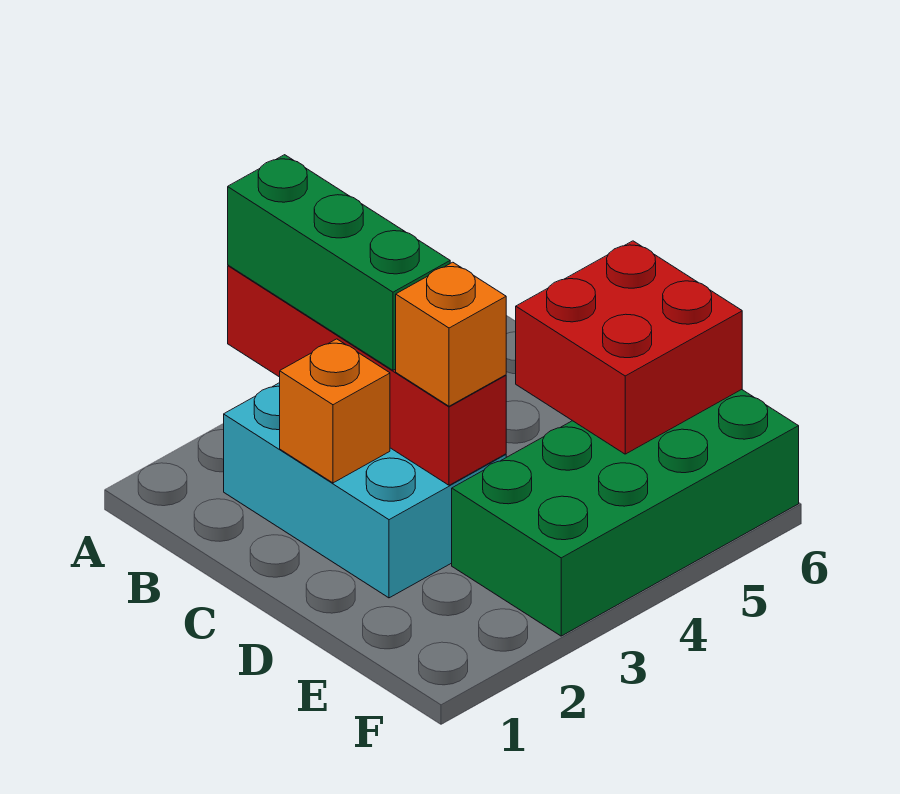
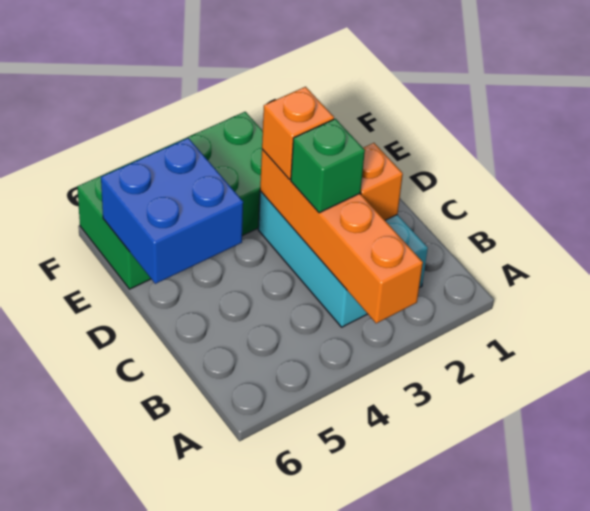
red brick A3:D3 level 2 -> orange brick A3:D3 level 2
green brick A3:C3 level 3 -> green brick C3 level 3
red brick D5:E6 level 2 -> blue brick D5:E6 level 2

